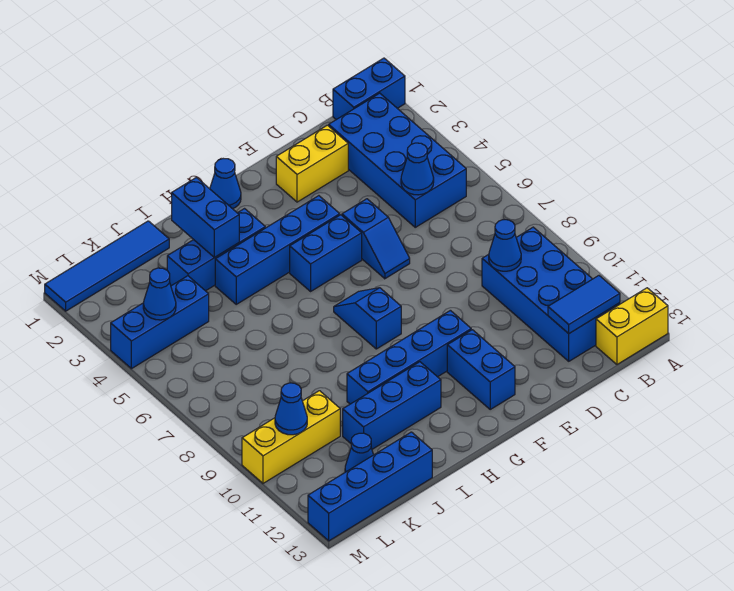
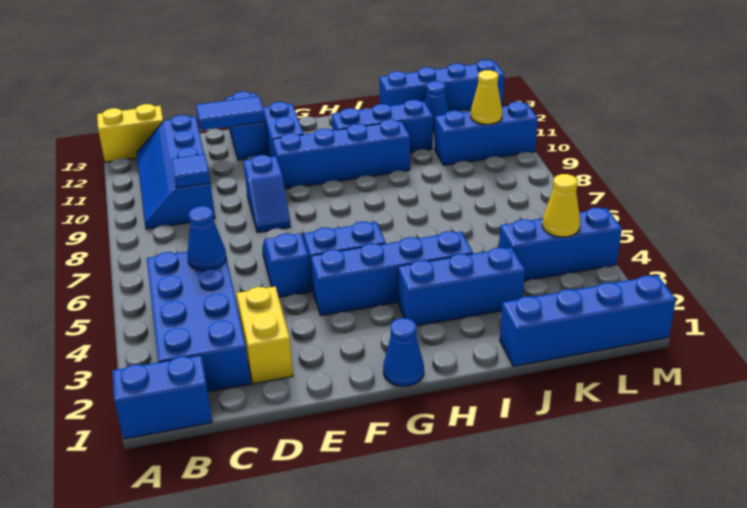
blue brick B9:C12 level 1 -> blue slope B9:C12 level 1 top C
blue tile B12:C12 level 2 -> blue tile D12:E12 level 2
blue cone C9 level 2 -> blue tile C9 level 2
yellow brick D2:E2 level 1 -> yellow brick D2:D3 level 1
blue slope G7:G8 level 1 top 8 -> blue slope E8:E9 level 1 top 9
blue brick I2:I3 level 2 -> blue brick E12:E13 level 1
blue tile J1:M1 level 1 -> blue brick J1:M1 level 1
yellow brick K10:M10 level 1 -> blue brick K10:M10 level 1
blue cone L4 level 2 -> yellow cone L4 level 2
blue cone L10 level 2 -> yellow cone L10 level 2

